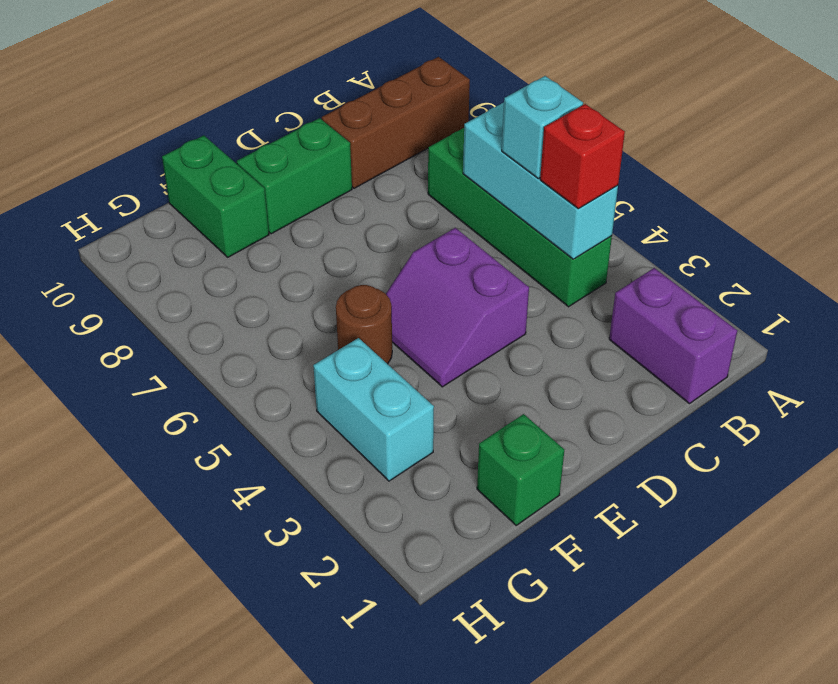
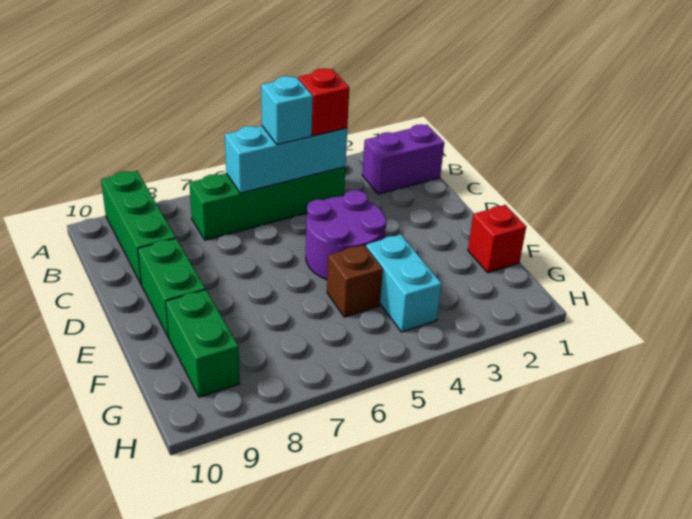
brown brick A9:C9 level 1 -> green brick A9:C9 level 1
purple slope D4:E5 level 1 top D -> purple round brick D4:E5 level 1
green brick F1 level 1 -> red brick F1 level 1
brown round brick F5 level 1 -> brown brick F5 level 1
green brick F9:F10 level 1 -> green brick F9:G9 level 1
cyan brick G3:G4 level 1 -> cyan brick F4:G4 level 1

